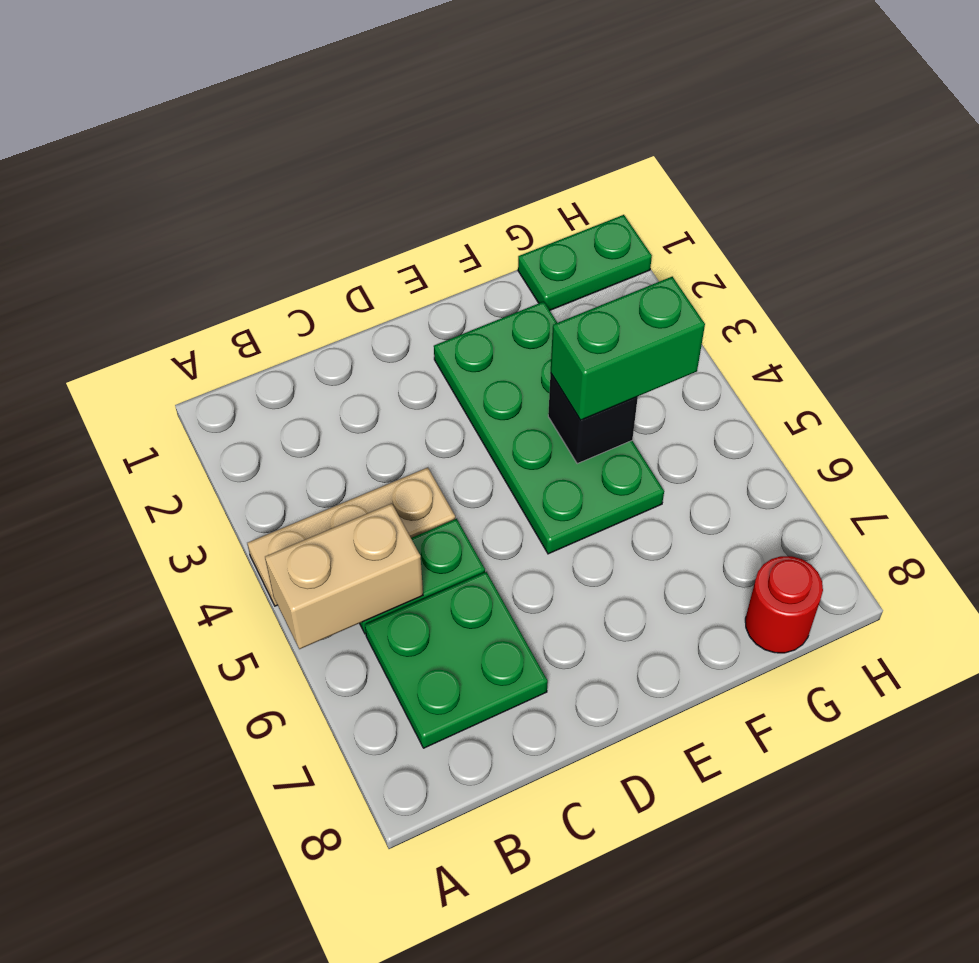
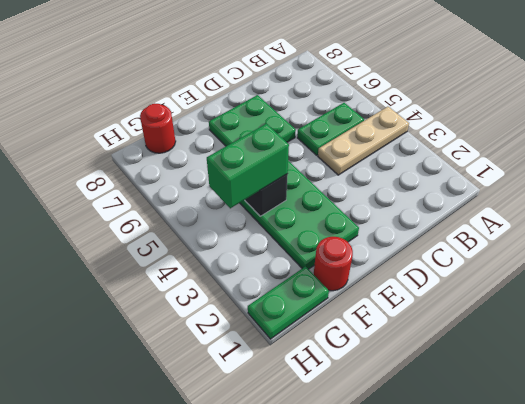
tan brick A5:B5 level 2 -> none
green plate B6:C7 level 1 -> green plate D6:E7 level 1
none -> red round brick F1 level 1

